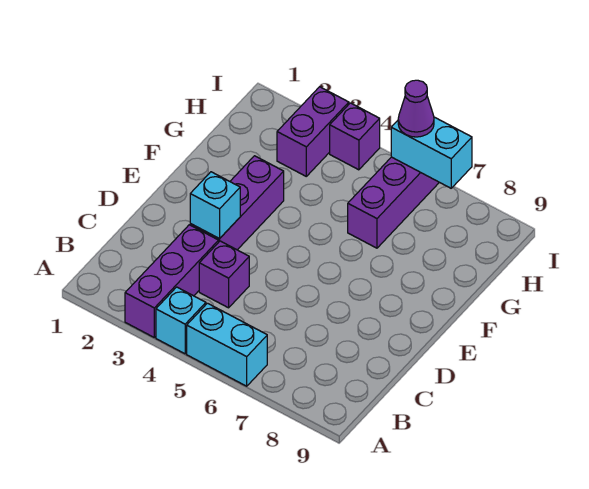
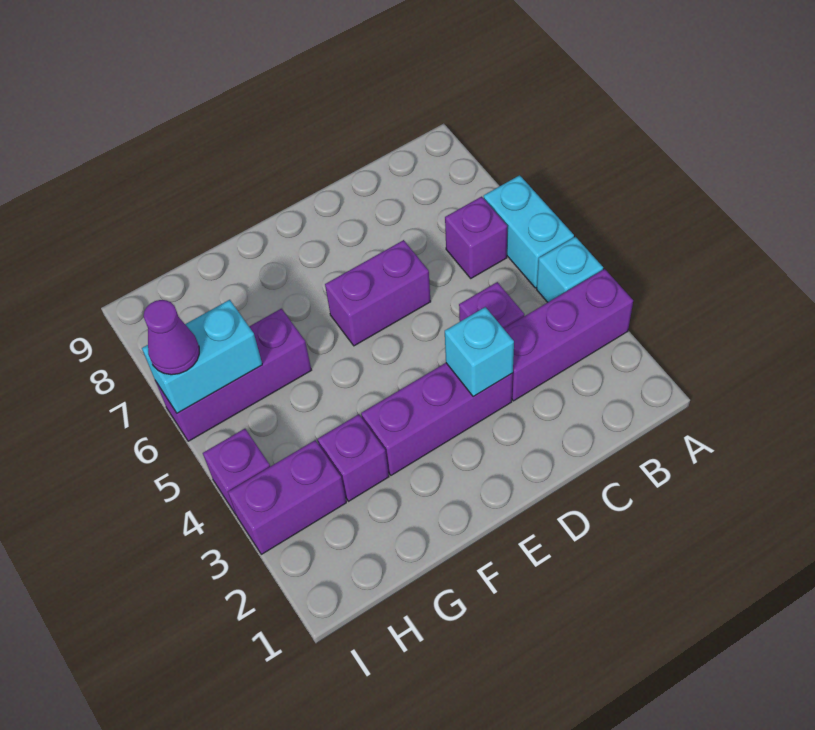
none -> purple brick B6 level 1
none -> purple brick D6:E6 level 1
none -> purple brick G3 level 1
cyan brick I6:I7 level 2 -> cyan brick H6:I6 level 2

